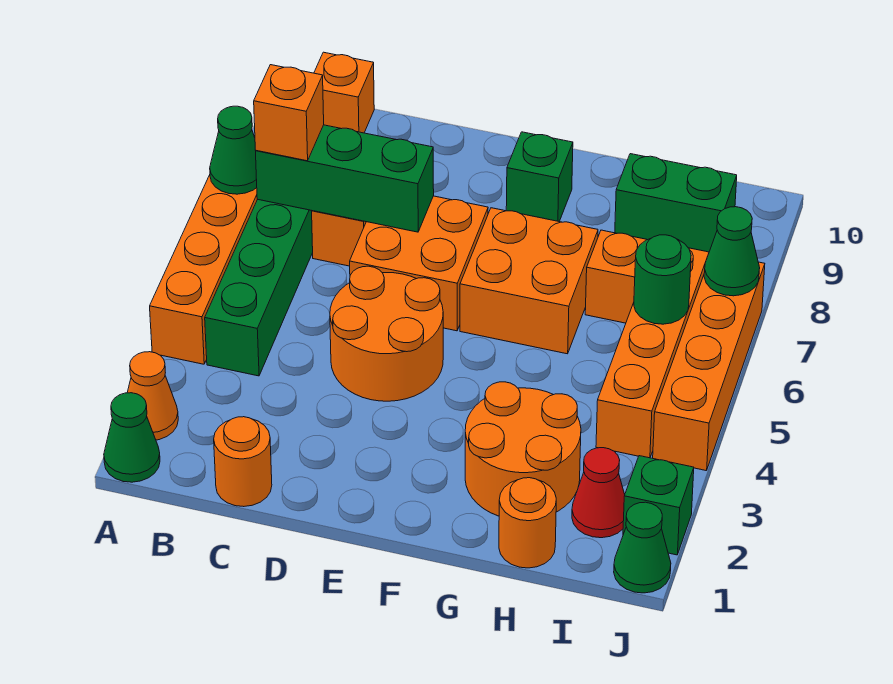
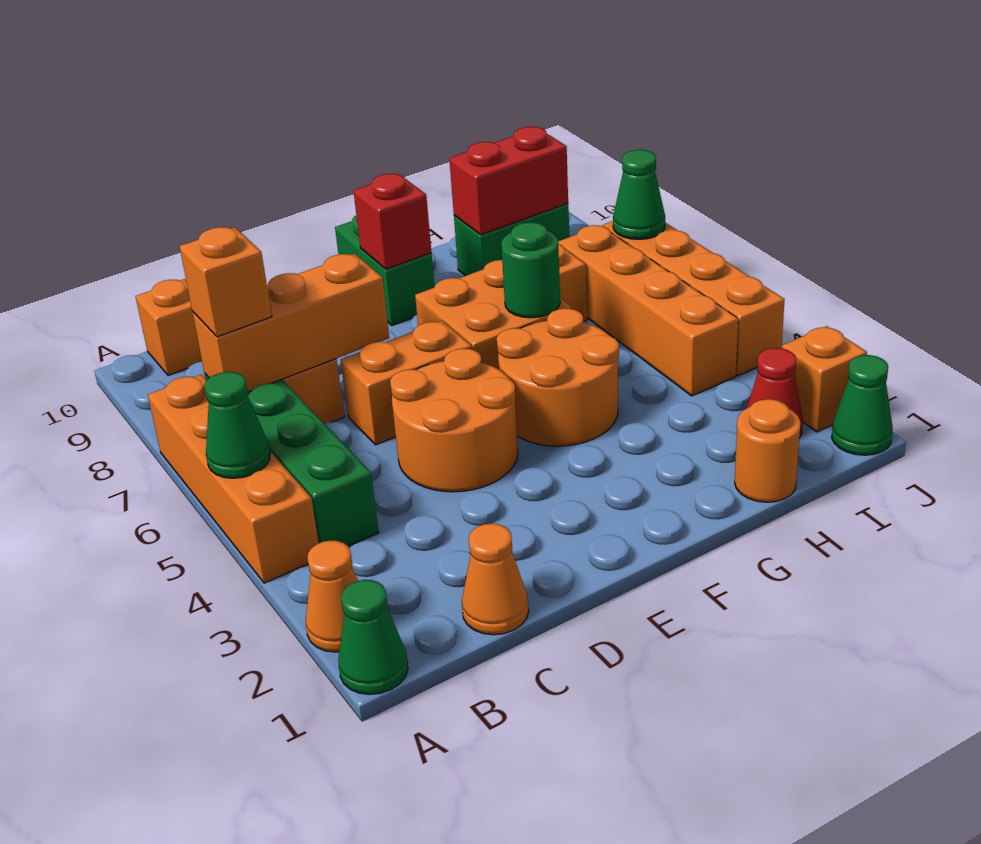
green cone A7 level 2 -> green cone A5 level 2
green brick B7:D7 level 2 -> orange brick B7:D7 level 2
orange round brick C1 level 1 -> orange cone C1 level 1
orange brick D6:E7 level 1 -> orange brick D6:E6 level 1
green brick F9 level 1 -> green brick F9:F10 level 1
none -> red brick F9 level 2
orange round brick G2:H3 level 1 -> orange round brick F4:G5 level 1
none -> red brick H9:I9 level 2
green round brick I6 level 2 -> green round brick G6 level 2
green brick J2 level 1 -> orange brick J2 level 1

